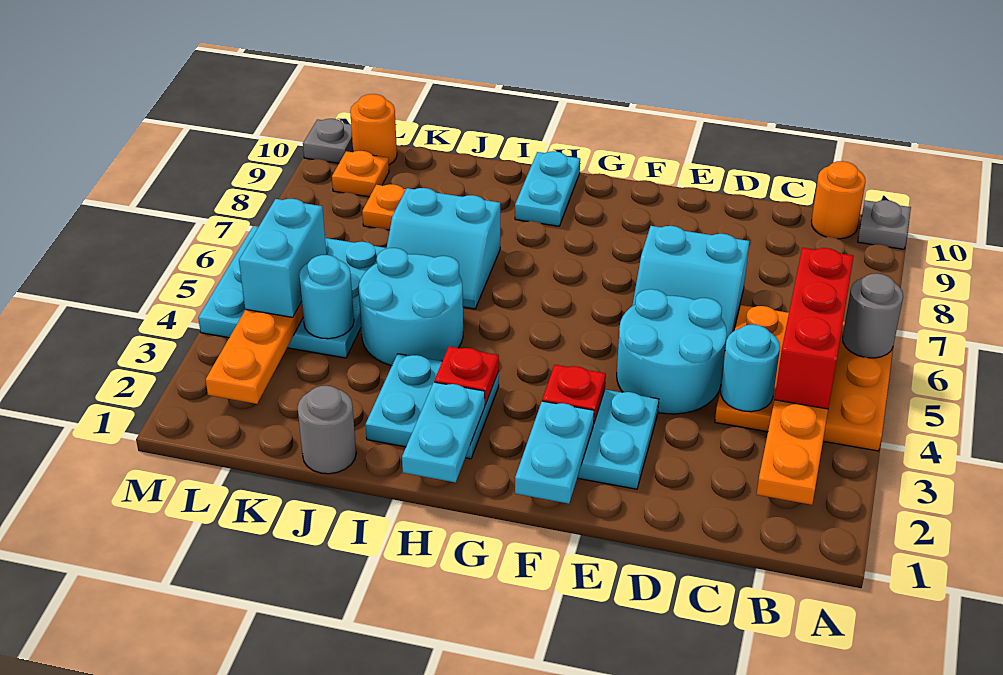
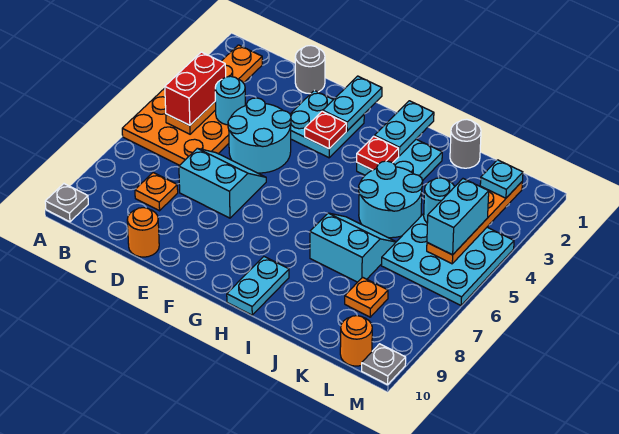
grey round brick A6 level 2 -> grey round brick D1 level 1
red brick B4:B6 level 3 -> red brick B4:B5 level 3
orange round brick B10 level 1 -> orange round brick D10 level 1
none -> cyan plate L2 level 3
orange plate L9 level 1 -> orange plate C8 level 1

